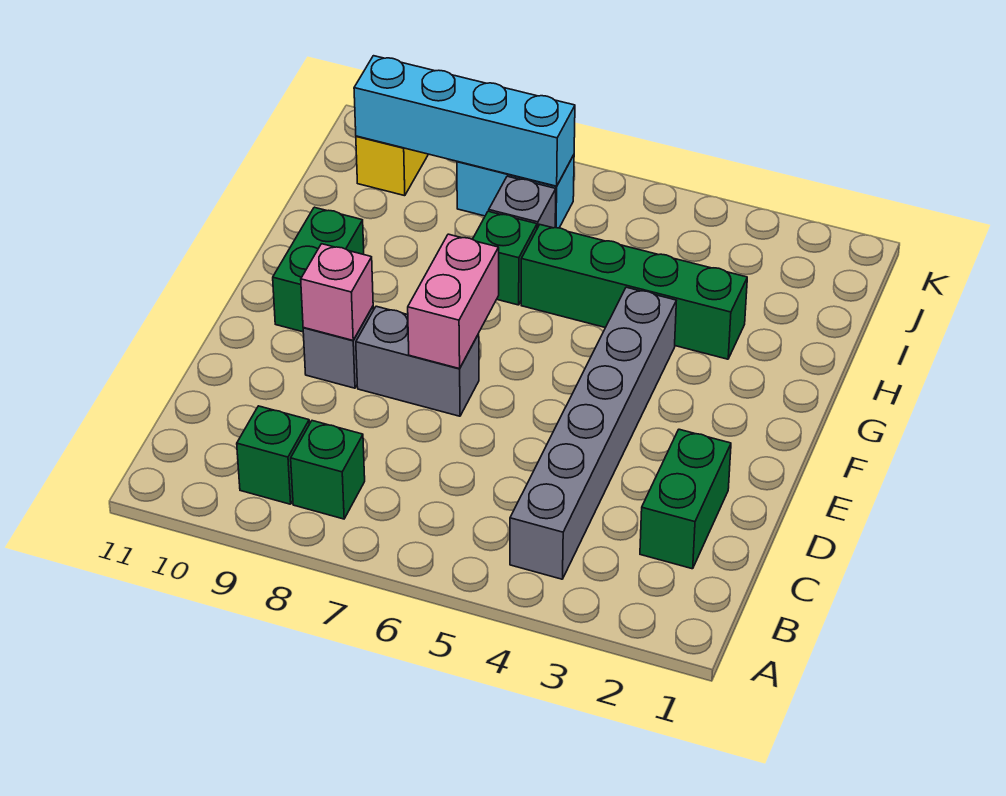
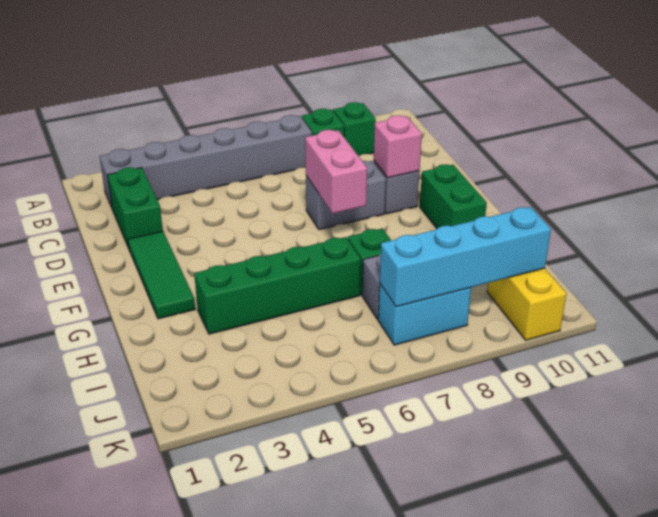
grey brick B4:G4 level 1 -> grey brick B2:B7 level 1
none -> green tile E2:G2 level 1

